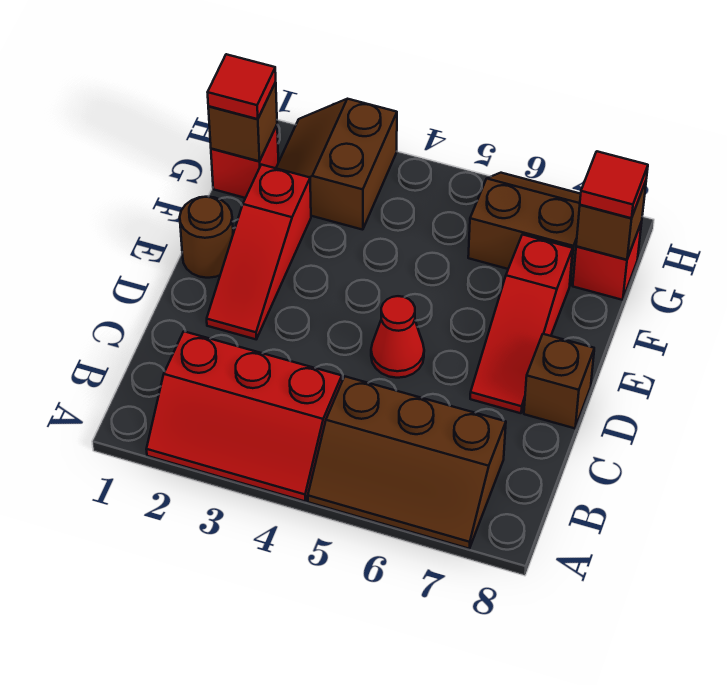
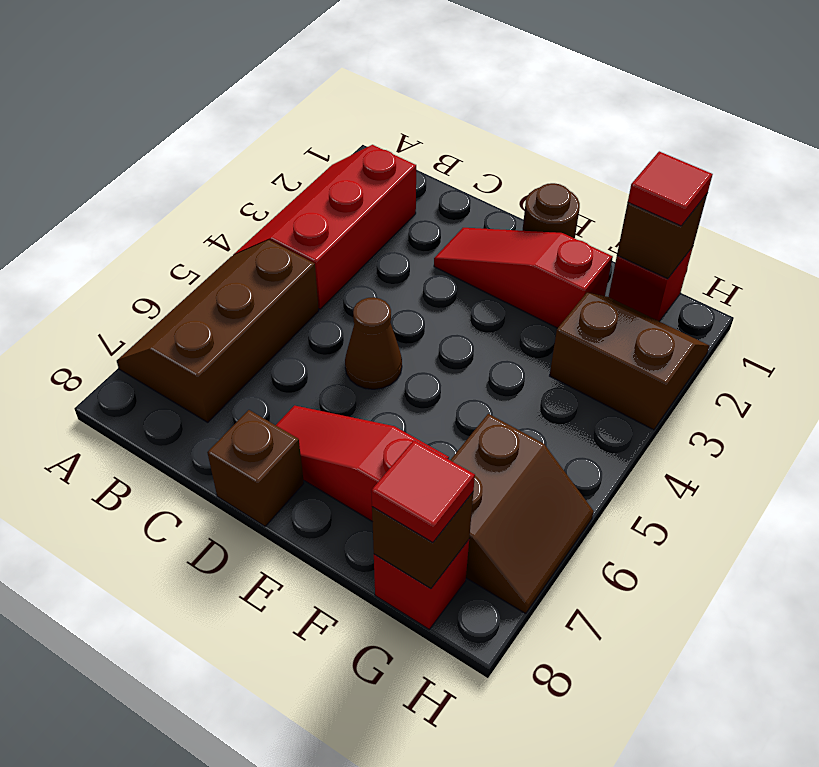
red cone D5 level 1 -> brown cone D5 level 1

